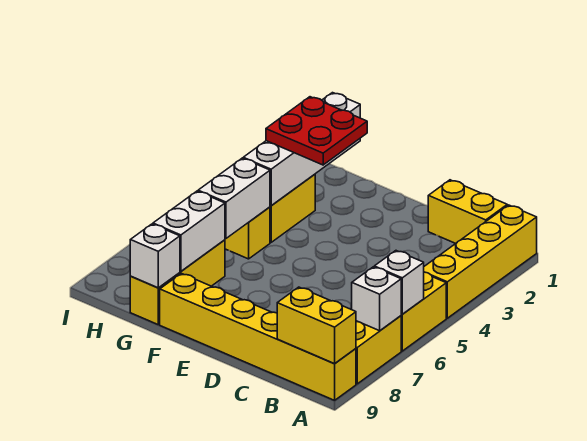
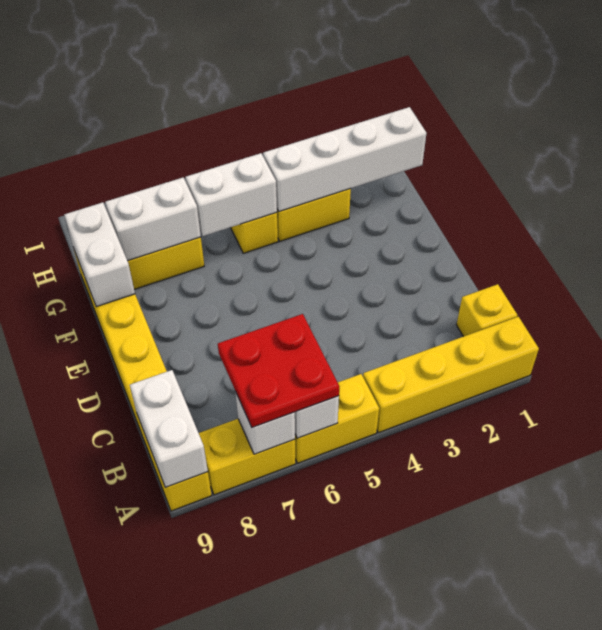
yellow brick A9:B9 level 2 -> white brick A9:B9 level 2
yellow brick B1:C1 level 1 -> yellow brick B1 level 1
red plate F2:G3 level 3 -> red plate A6:B7 level 3
white brick G9 level 2 -> white brick F9:G9 level 2

